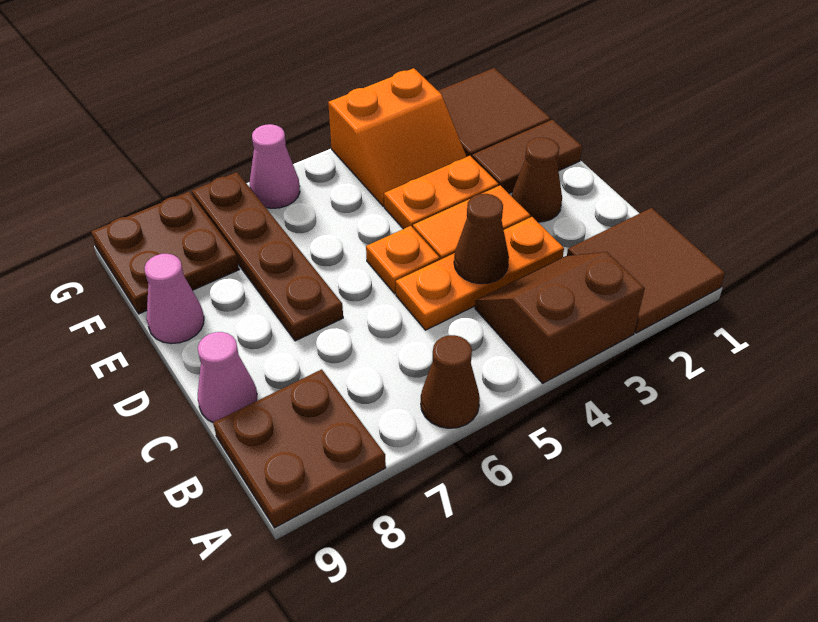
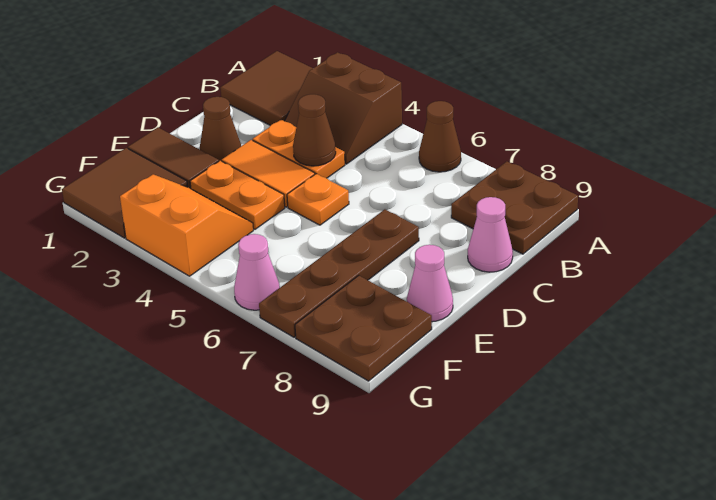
orange plate C3:C5 level 1 -> orange plate C3:C4 level 1

